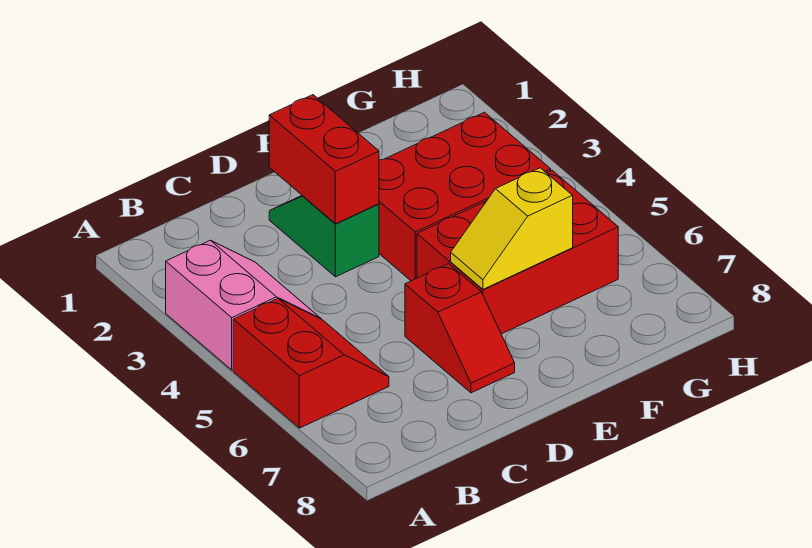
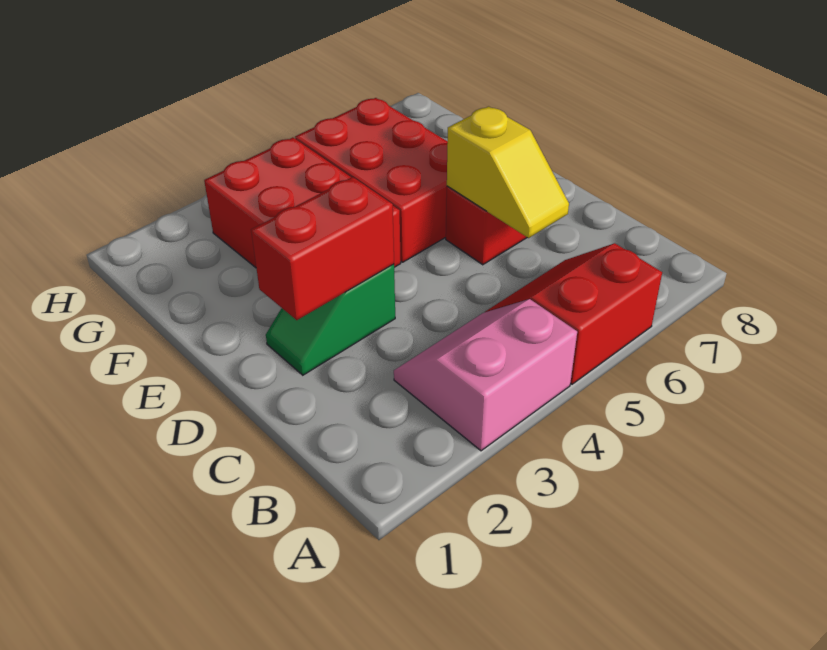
yellow slope E6:F6 level 2 top F -> yellow slope C6:D6 level 2 top D

